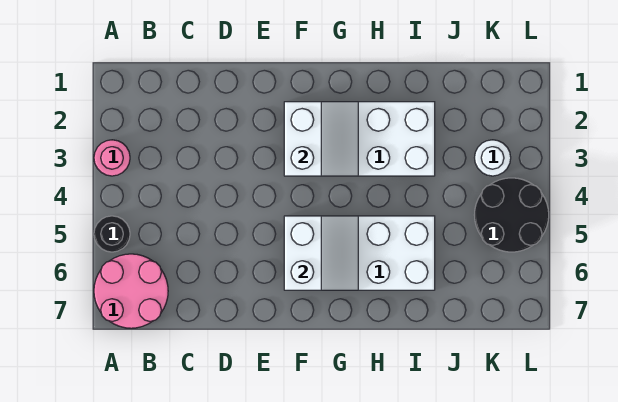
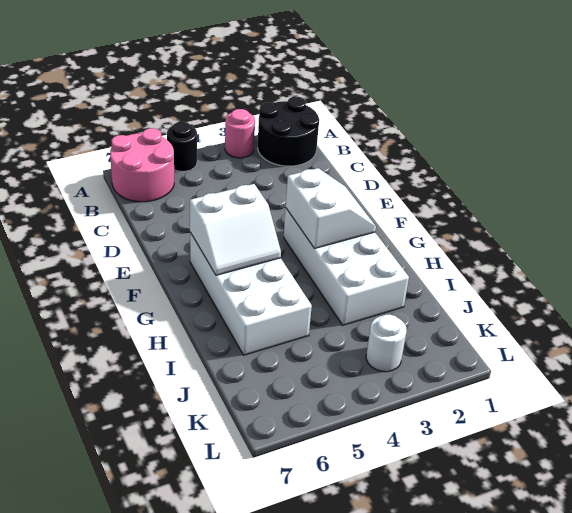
white slope F2:G3 level 2 top F -> white slope F2:G3 level 2 top 3
black round brick K4:L5 level 1 -> black round brick A1:B2 level 1

